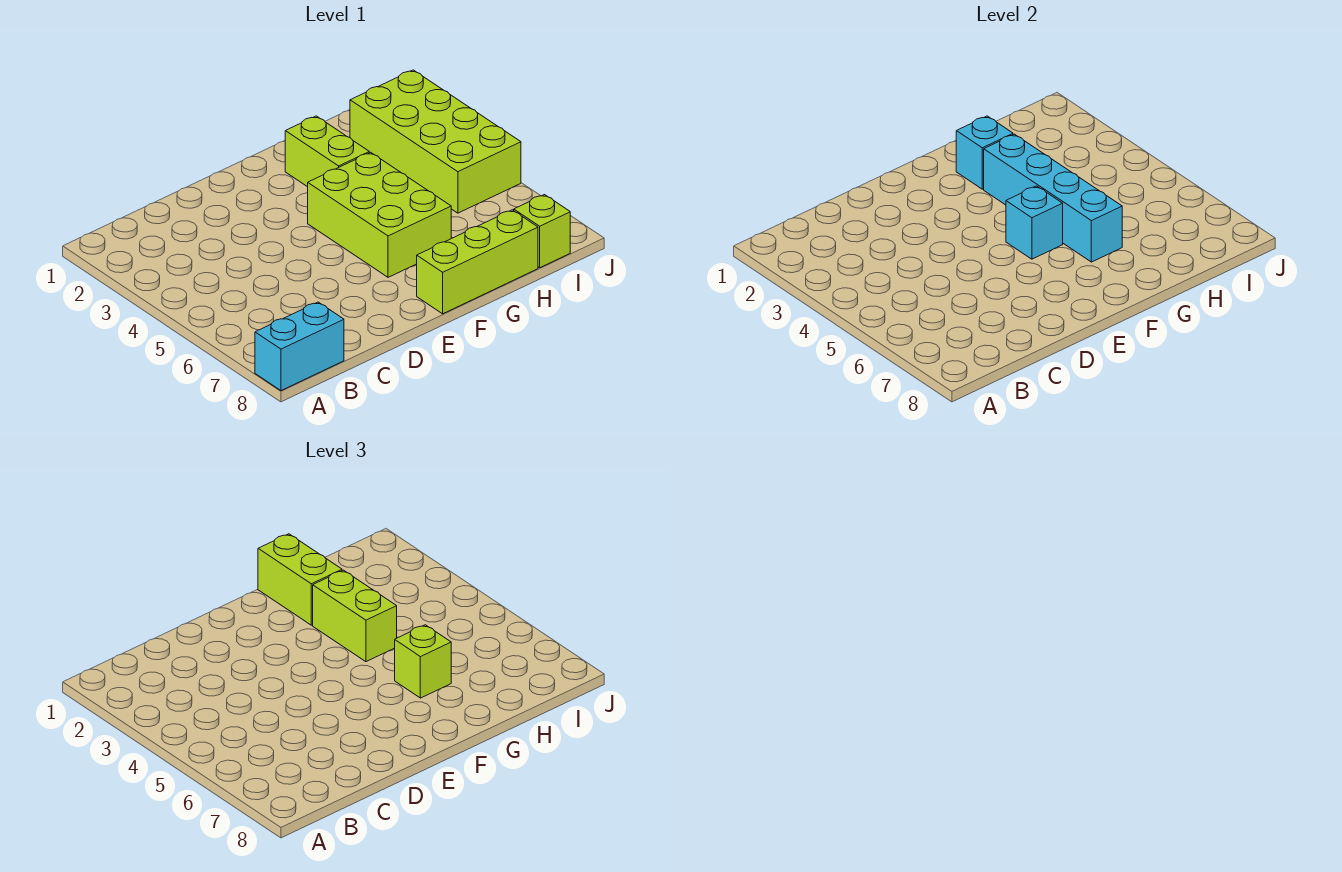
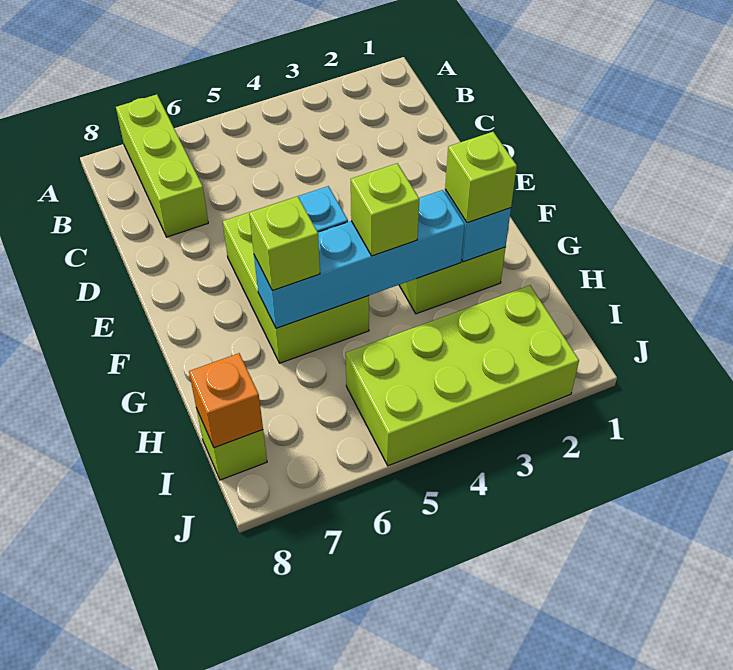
cyan brick A8:B8 level 1 -> none
lime brick F4:G6 level 1 -> lime brick E5:G6 level 1
lime brick F8:H8 level 1 -> lime brick A7:C7 level 1
lime brick G1:G2 level 3 -> lime brick G2 level 3
lime brick G3:G4 level 3 -> lime brick G4 level 3
none -> orange brick I8 level 2

